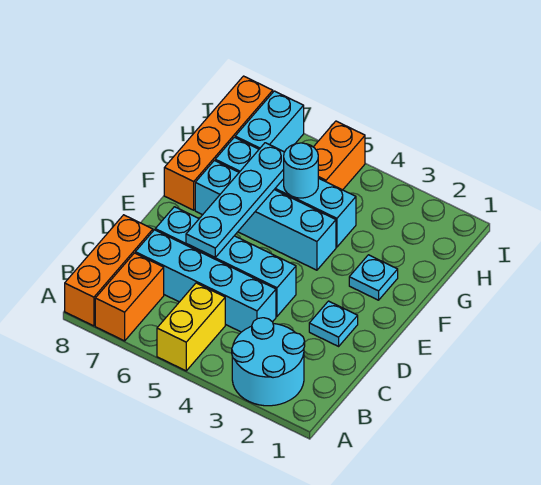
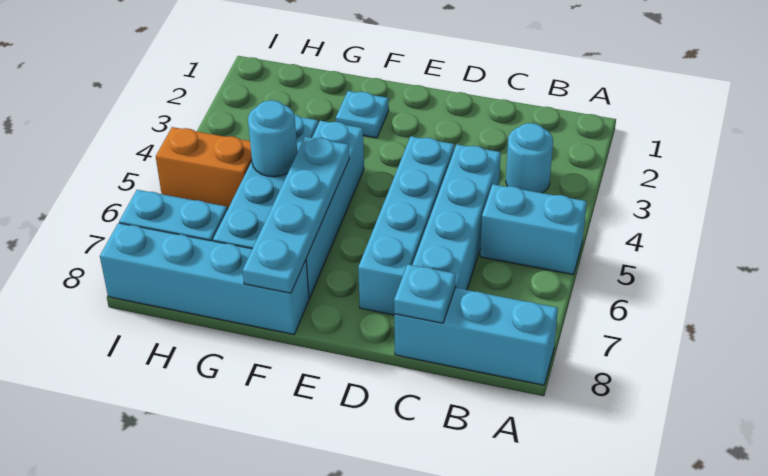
cyan round brick A2:B3 level 1 -> cyan round brick B3 level 1
yellow brick A5:B5 level 1 -> cyan brick A5:B5 level 1
orange brick A7:B7 level 1 -> none
orange brick A8:C8 level 1 -> cyan brick A8:C8 level 1
cyan plate D2 level 1 -> cyan plate C8 level 2
cyan plate D6:G6 level 2 -> cyan plate F5:F8 level 2
orange brick F8:I8 level 1 -> cyan brick F8:I8 level 1

